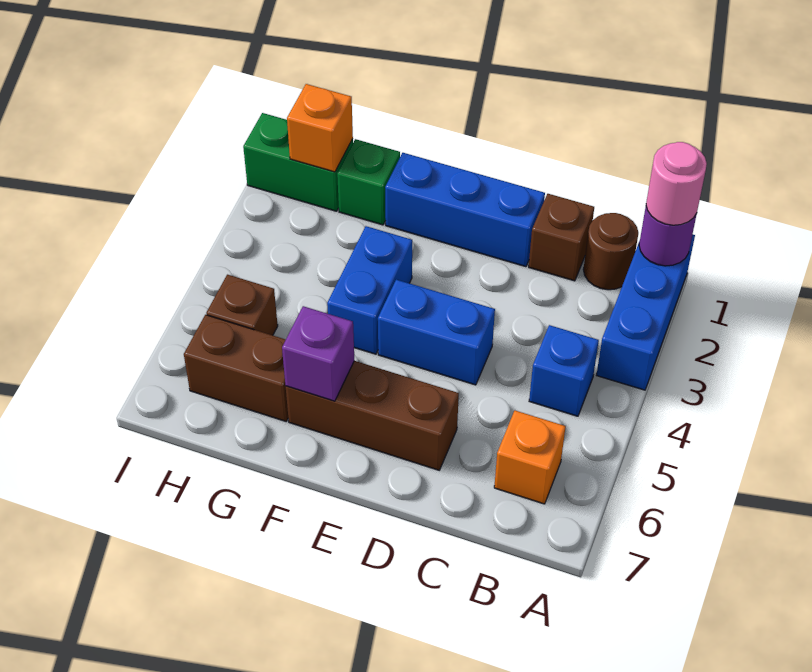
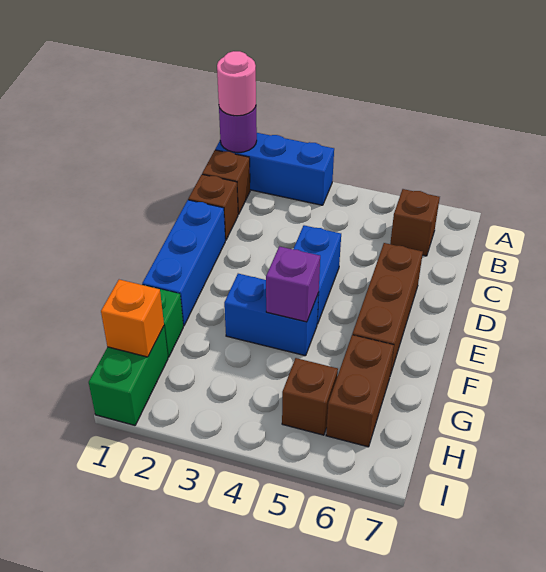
brown round brick B1 level 1 -> brown brick B1 level 1
blue brick B4 level 1 -> none
orange brick B6 level 1 -> brown brick B6 level 1
purple brick F6 level 2 -> purple brick F4 level 2

